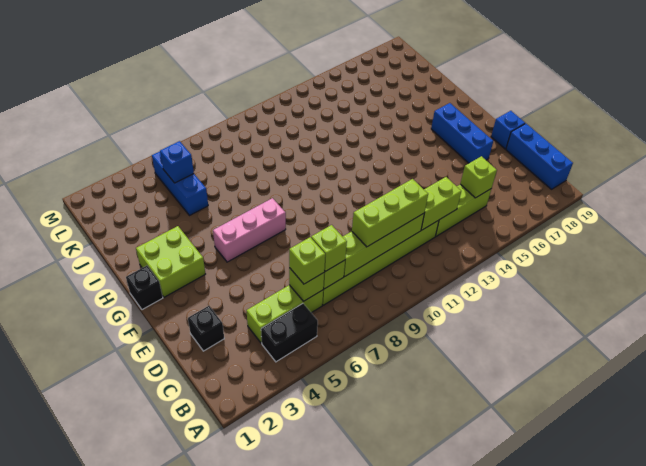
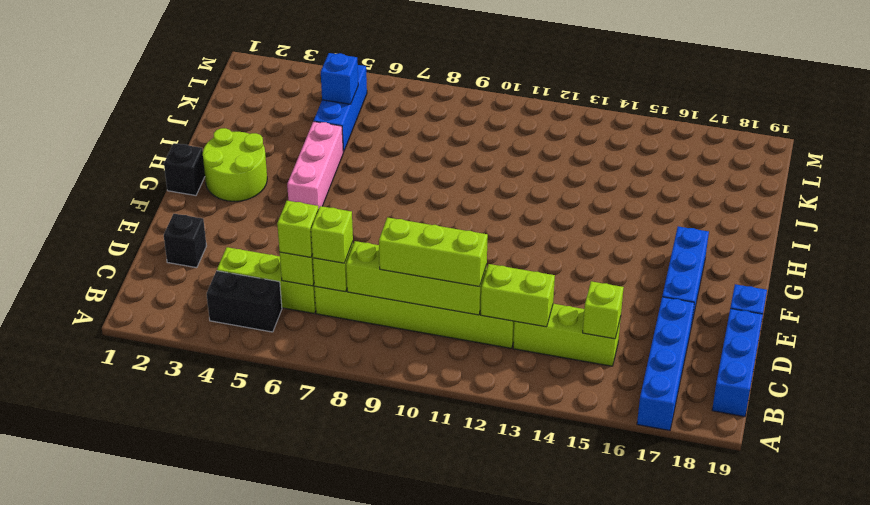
none -> blue brick A17:D17 level 1
lime brick G2:H3 level 1 -> lime round brick G2:H3 level 1
pink brick G5:G7 level 1 -> pink brick G5:I5 level 1

